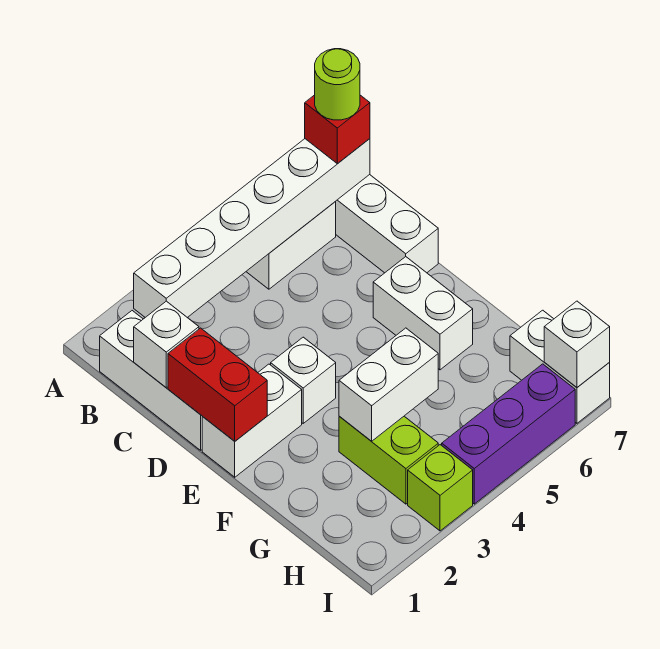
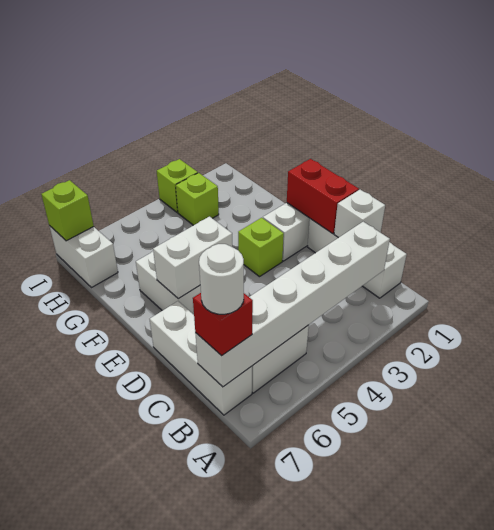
lime round brick B7 level 4 -> white round brick B7 level 4
white brick E3 level 1 -> lime brick E3 level 1
lime brick G3:H3 level 1 -> lime brick H3 level 1
white brick G3:G4 level 2 -> white brick E5:E6 level 2
purple brick I4:I6 level 1 -> none
white brick I7 level 2 -> lime brick I7 level 2

